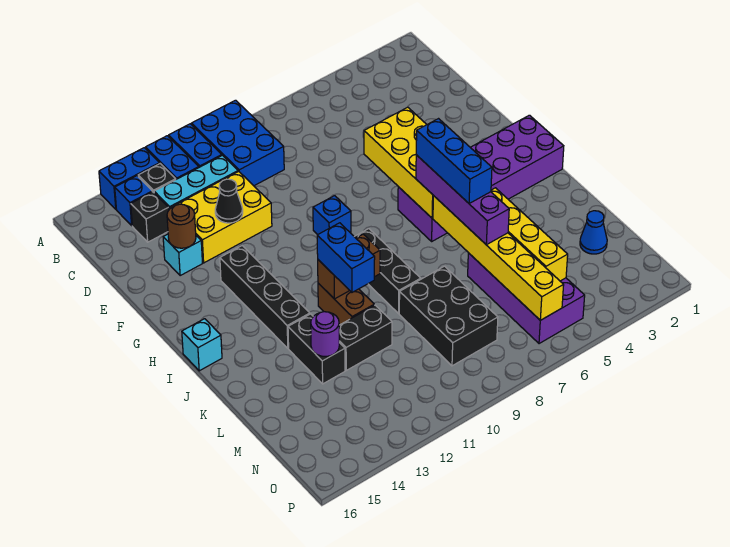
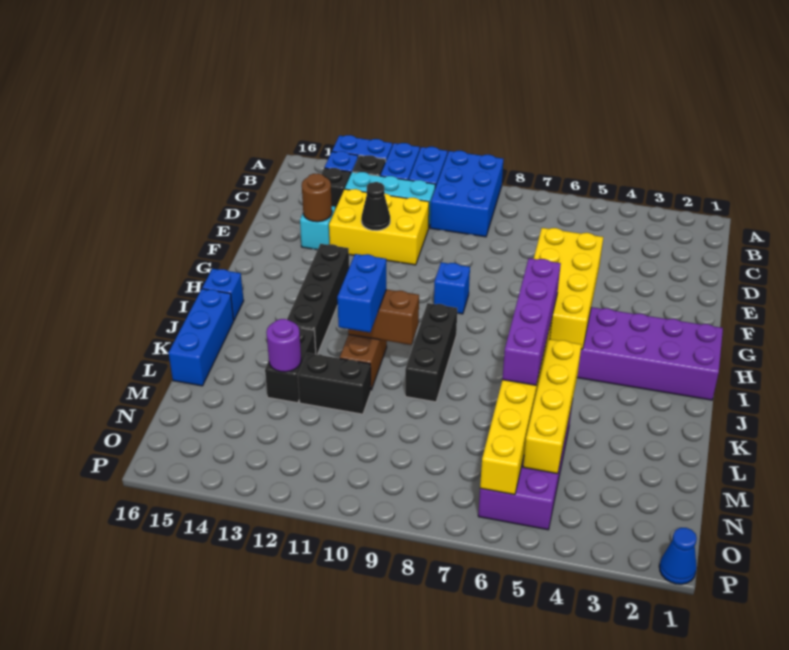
blue brick I6:K6 level 4 -> blue brick J16:L16 level 1
cyan brick I16 level 1 -> blue brick I16 level 1
black brick L8:N9 level 1 -> none
blue cone M2 level 1 -> blue cone P1 level 1

